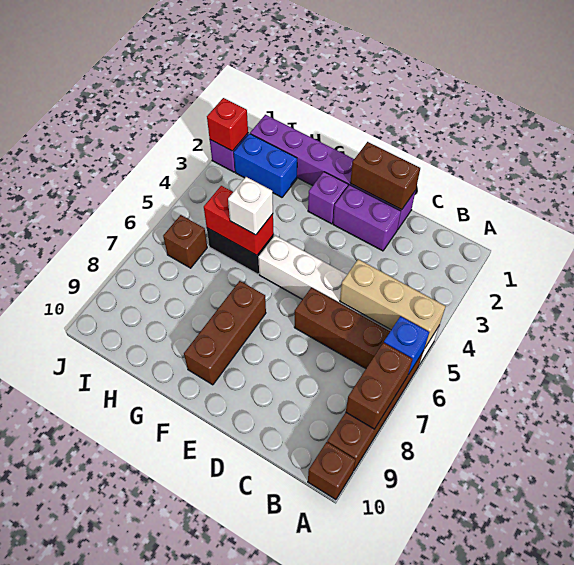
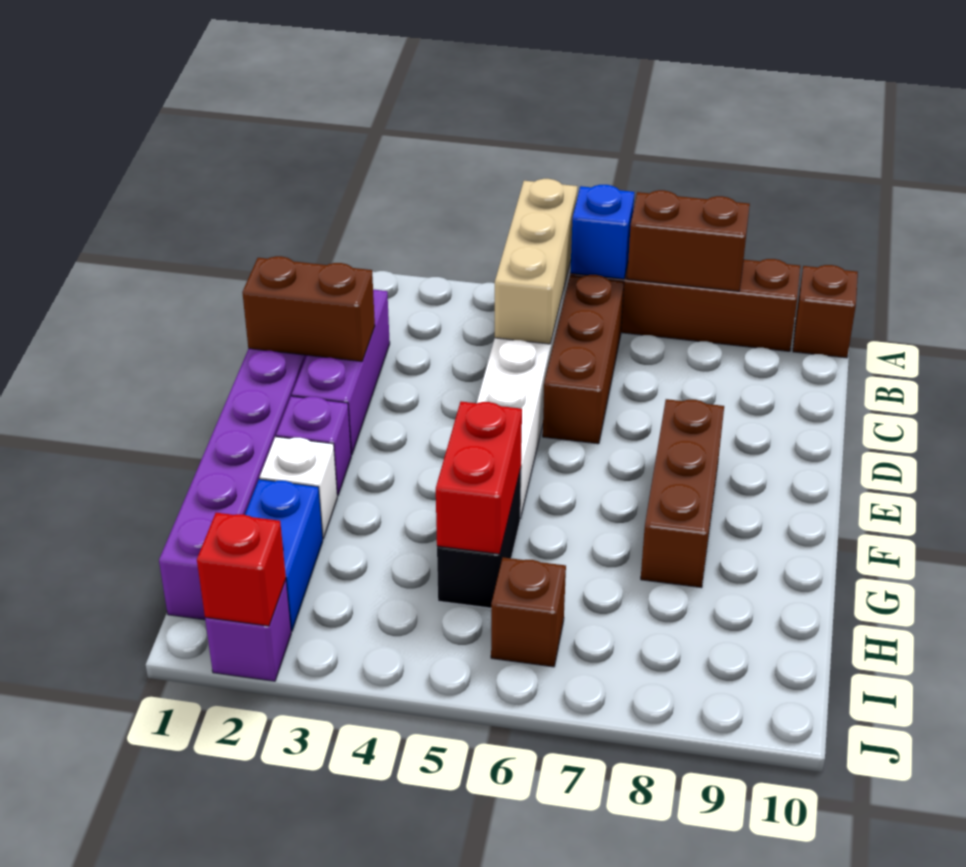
brown brick D1:E1 level 2 -> brown brick D1:D2 level 2
purple brick D2:E2 level 1 -> purple brick C2:E2 level 1
brown brick F7:F9 level 1 -> brown brick E8:G8 level 1
white brick G5 level 3 -> white brick G2 level 1

